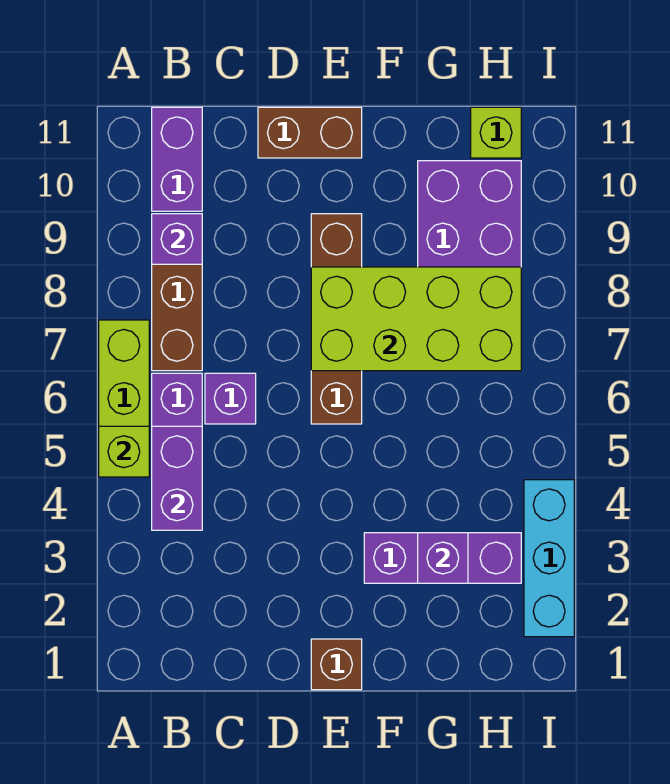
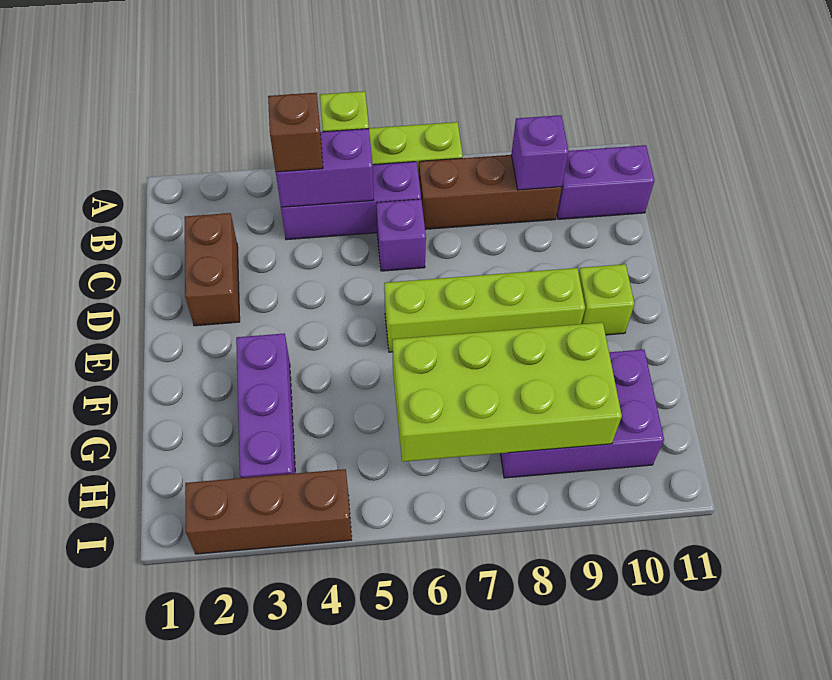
brown brick D11:E11 level 1 -> brown brick C2:D2 level 1
brown brick E1 level 1 -> brown brick B4 level 3
brown brick E6:E9 level 1 -> lime brick E6:E9 level 1
lime brick E7:H8 level 2 -> lime brick G6:H9 level 2
purple brick G3 level 2 -> none
lime brick H11 level 1 -> lime brick E10 level 1
cyan brick I2:I4 level 1 -> brown brick I2:I4 level 1

